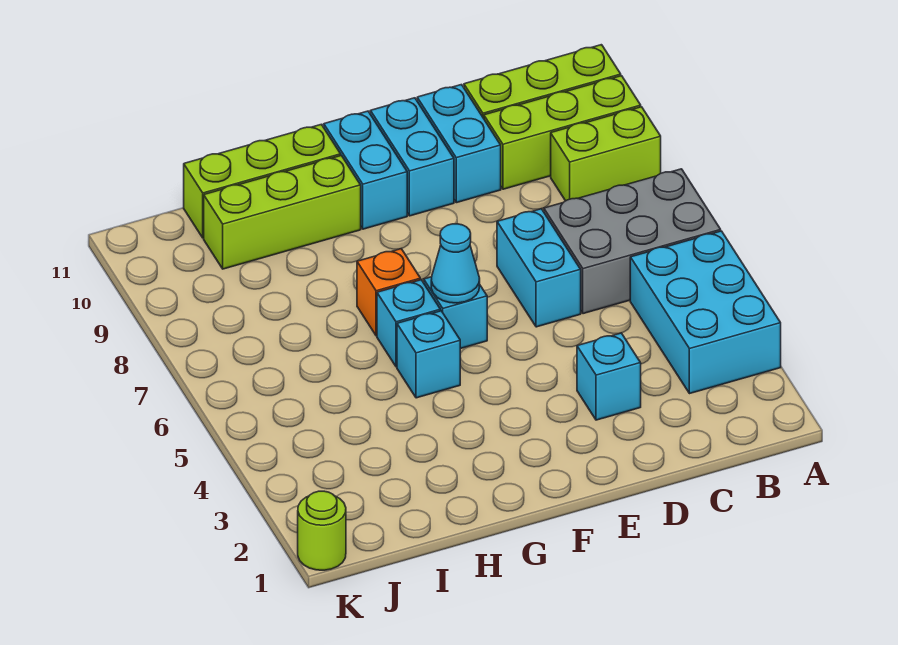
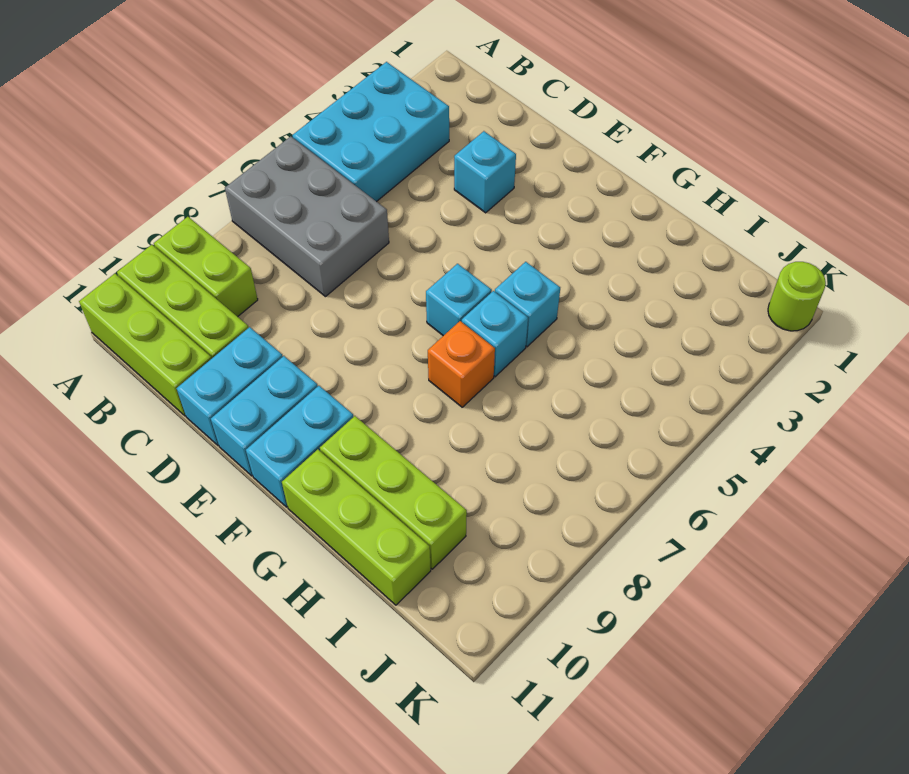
cyan brick D6:D7 level 1 -> none
cyan cone F6 level 2 -> none

